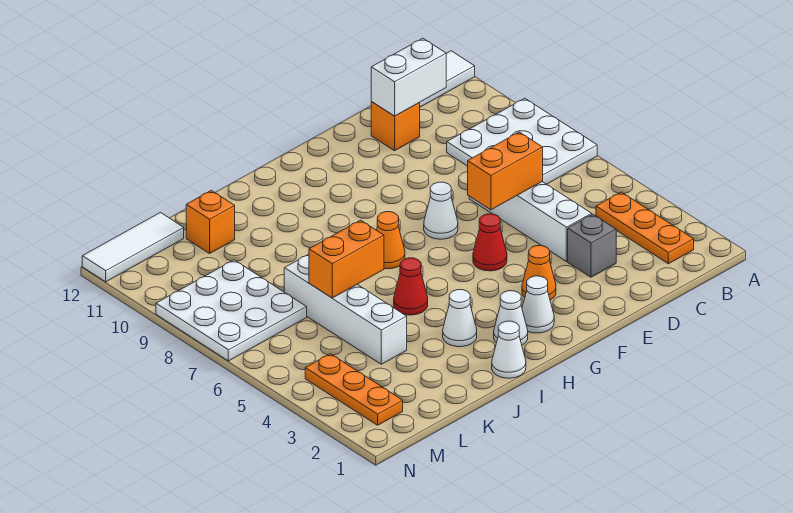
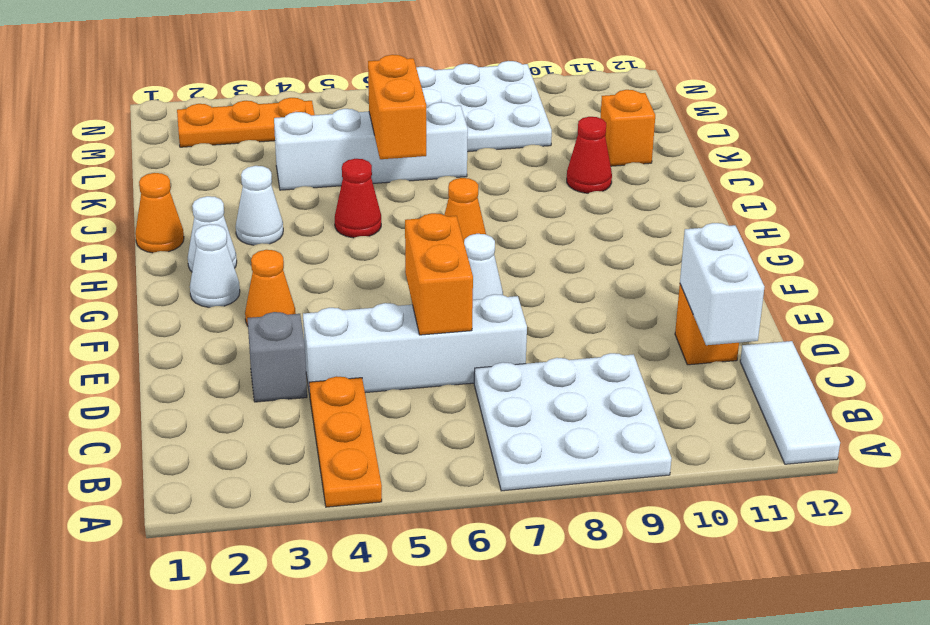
orange plate B2:B4 level 1 -> orange plate A4:C4 level 1
red cone F5 level 1 -> red cone J10 level 1
white cone I1 level 1 -> orange cone I1 level 1
white tile L12:N12 level 1 -> none

